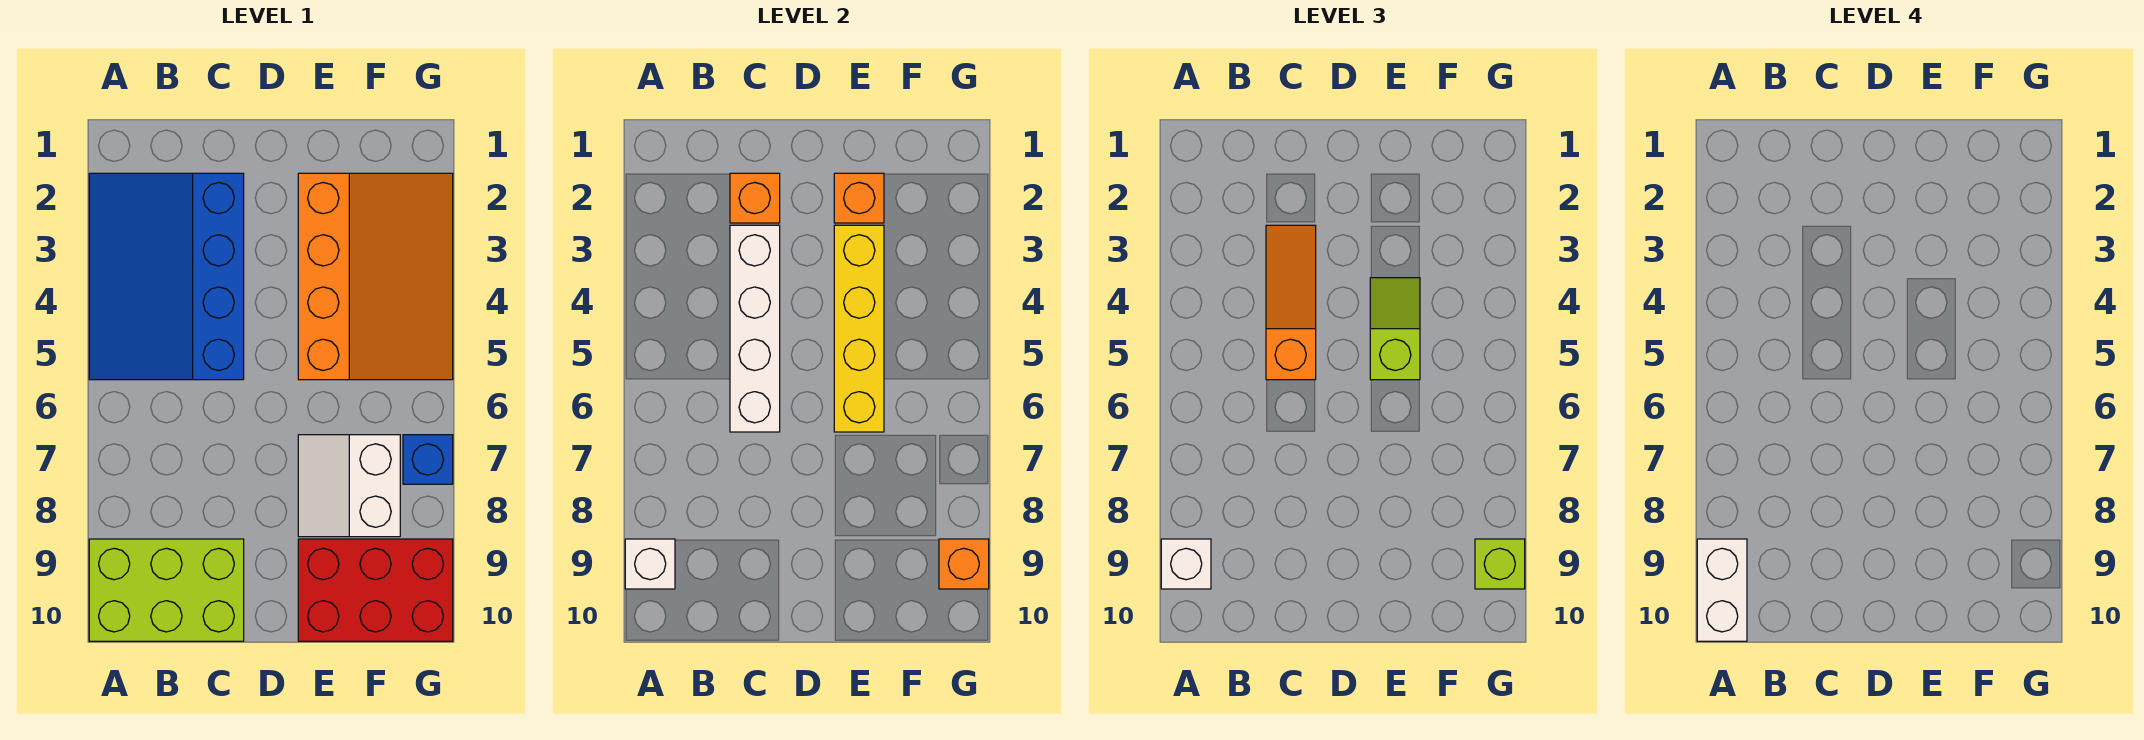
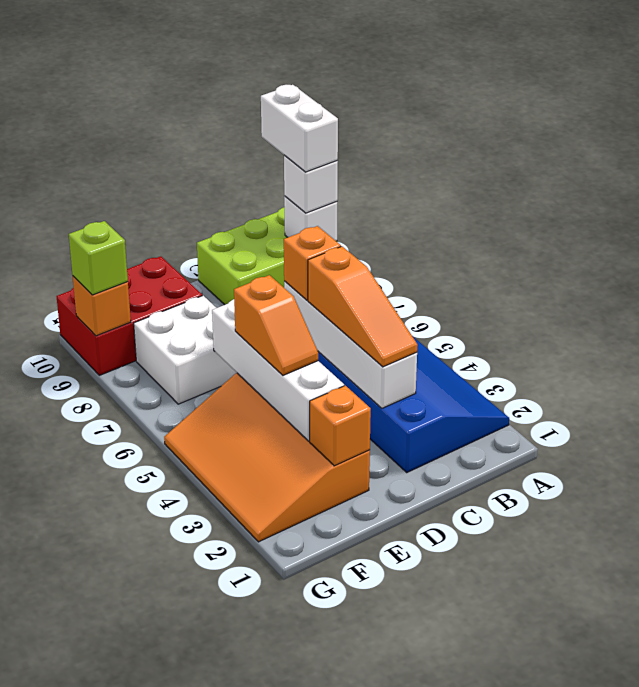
orange brick C2 level 2 -> orange brick C6 level 3
yellow brick E3:E6 level 2 -> white brick E3:E6 level 2
lime slope E4:E5 level 3 top 5 -> orange slope E4:E5 level 3 top 5
white slope E7:F8 level 1 top F -> white brick E7:F8 level 1
blue brick G7 level 1 -> none

